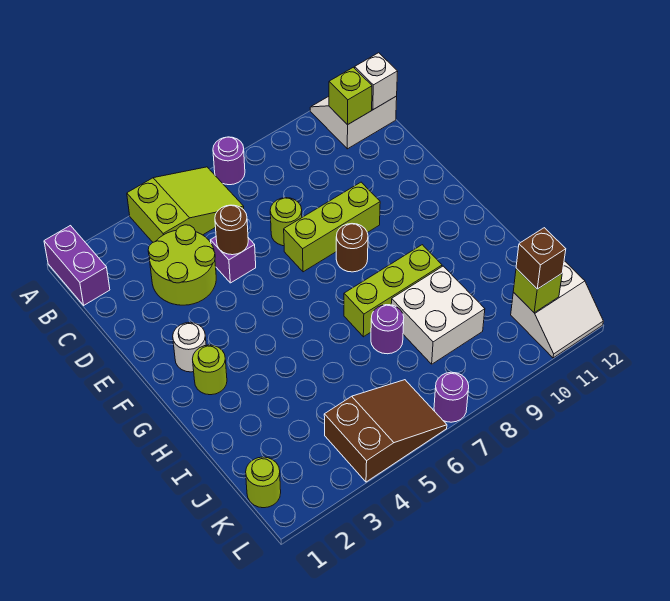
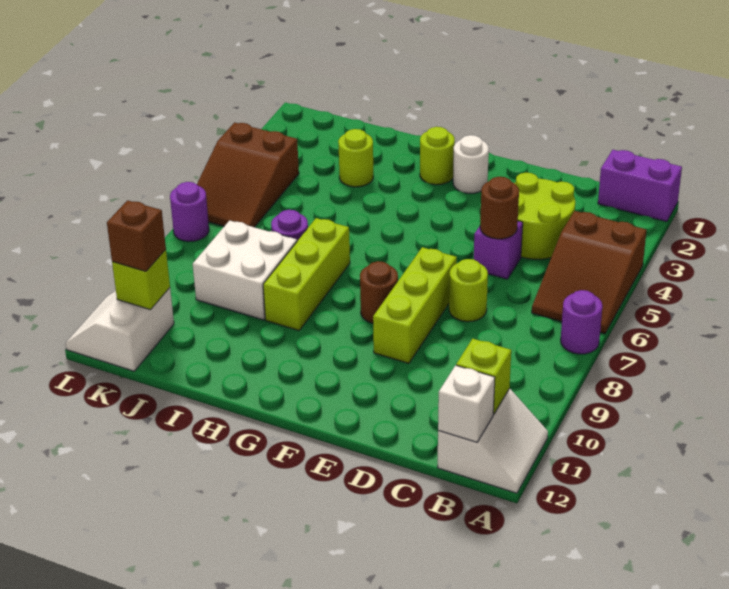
lime slope A4:B6 level 1 top 4 -> brown slope A4:B6 level 1 top 4
lime round brick K1 level 1 -> lime round brick I3 level 1

